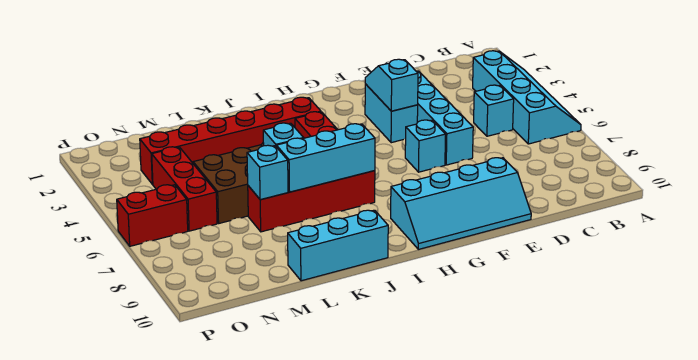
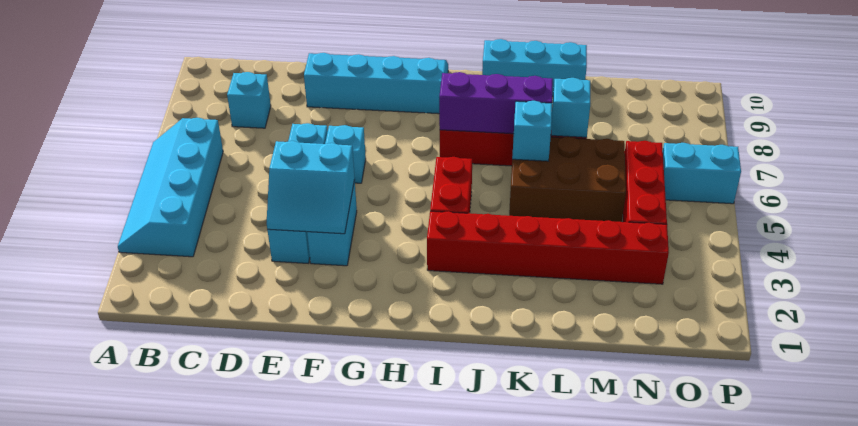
cyan brick C5 level 1 -> cyan brick C8 level 1
cyan slope F3:F4 level 2 top 4 -> cyan slope E3:F4 level 2 top 4
cyan brick I7:K7 level 2 -> purple brick I7:K7 level 2
red brick O6:P6 level 1 -> cyan brick O6:P6 level 1

